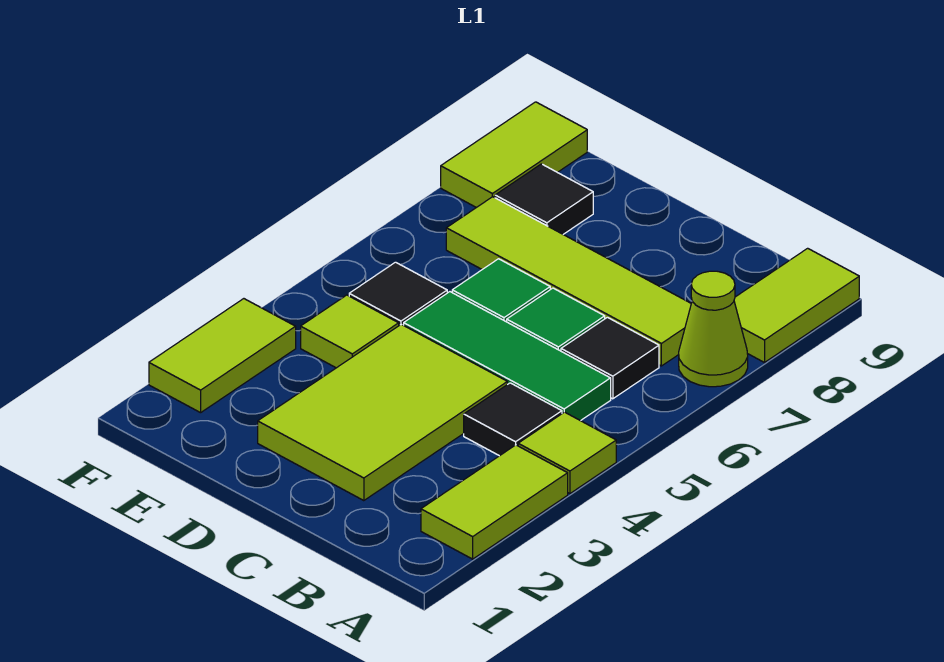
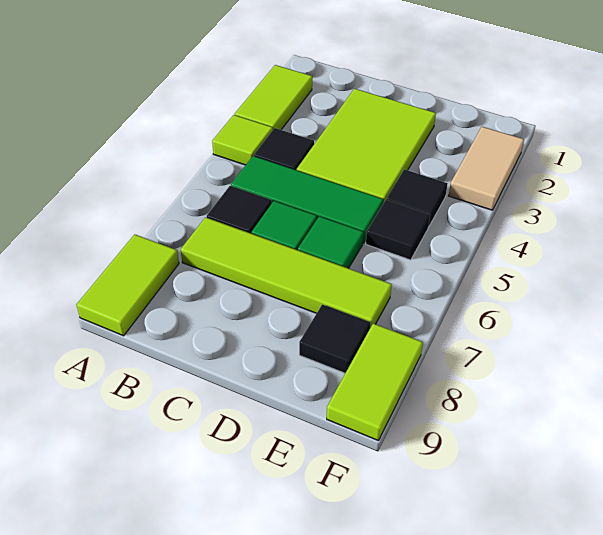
lime cone A7 level 1 -> none
lime tile E4 level 1 -> black tile E4 level 1
lime tile F2:F3 level 1 -> tan tile F2:F3 level 1

